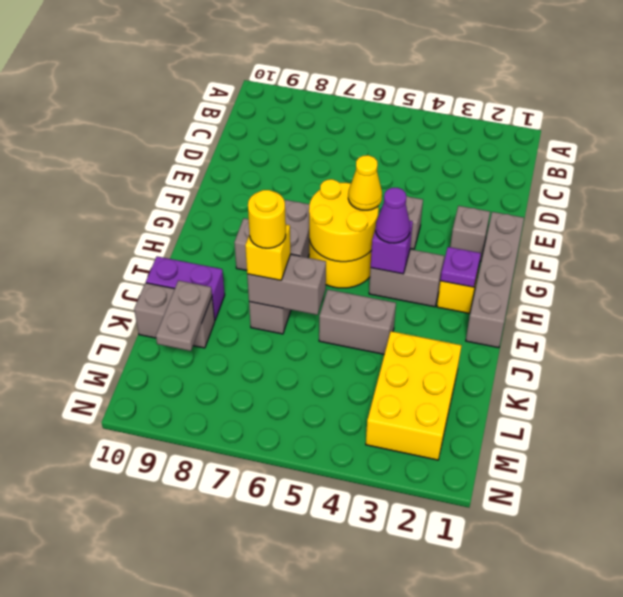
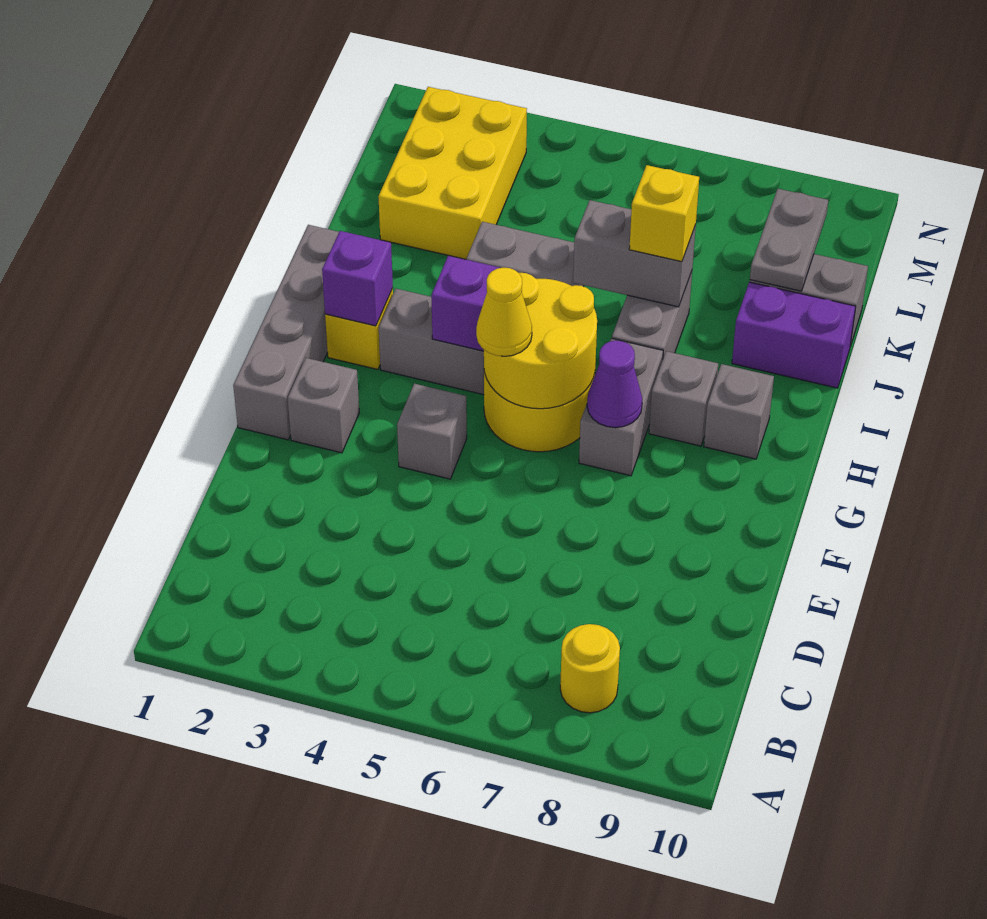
purple plate H2 level 2 -> purple brick H2 level 2
purple cone H4 level 3 -> purple cone G7 level 2
none -> grey brick H9 level 1
yellow round brick J7 level 4 -> yellow round brick B8 level 1

